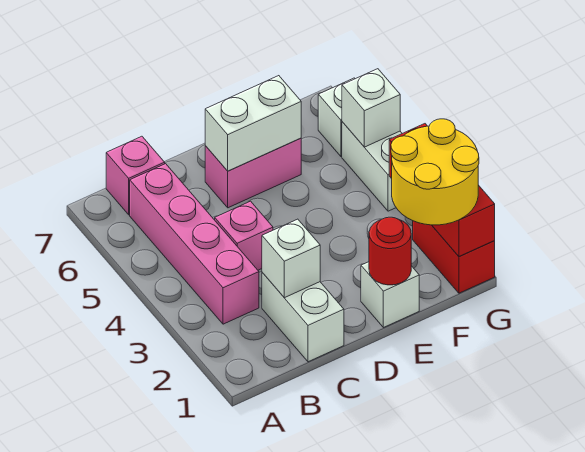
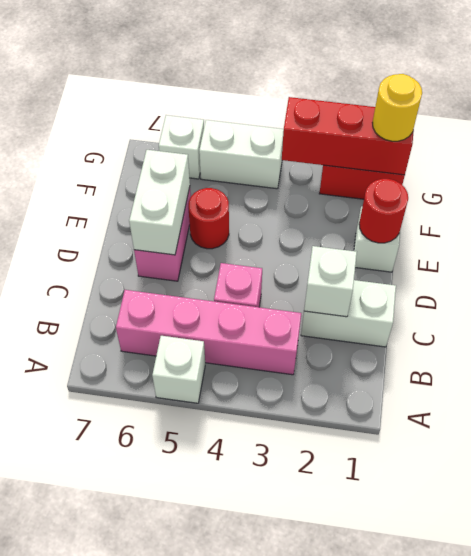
pink brick B7 level 1 -> none
none -> red round brick E5 level 1
yellow round brick F1:G2 level 3 -> yellow round brick G1 level 3
white brick G5 level 2 -> white brick A5 level 1

